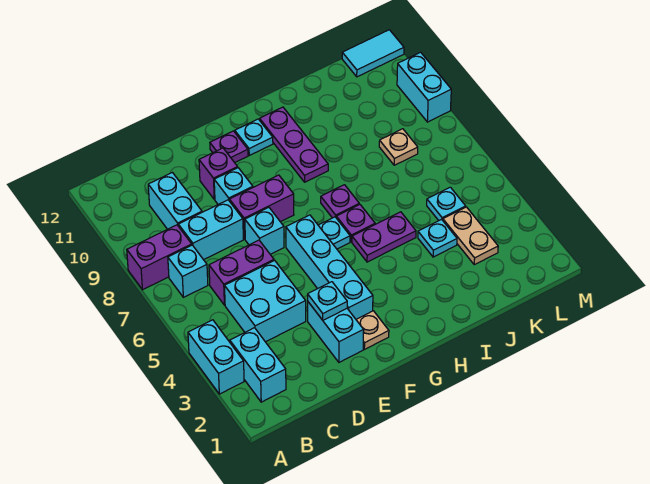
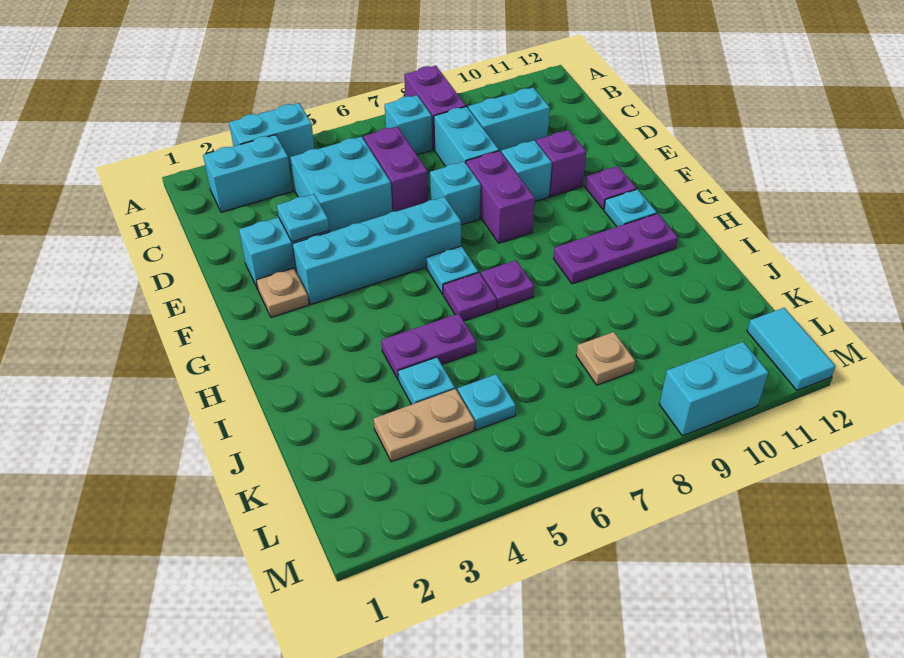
purple plate H5:I5 level 1 -> purple plate I4:I5 level 1

